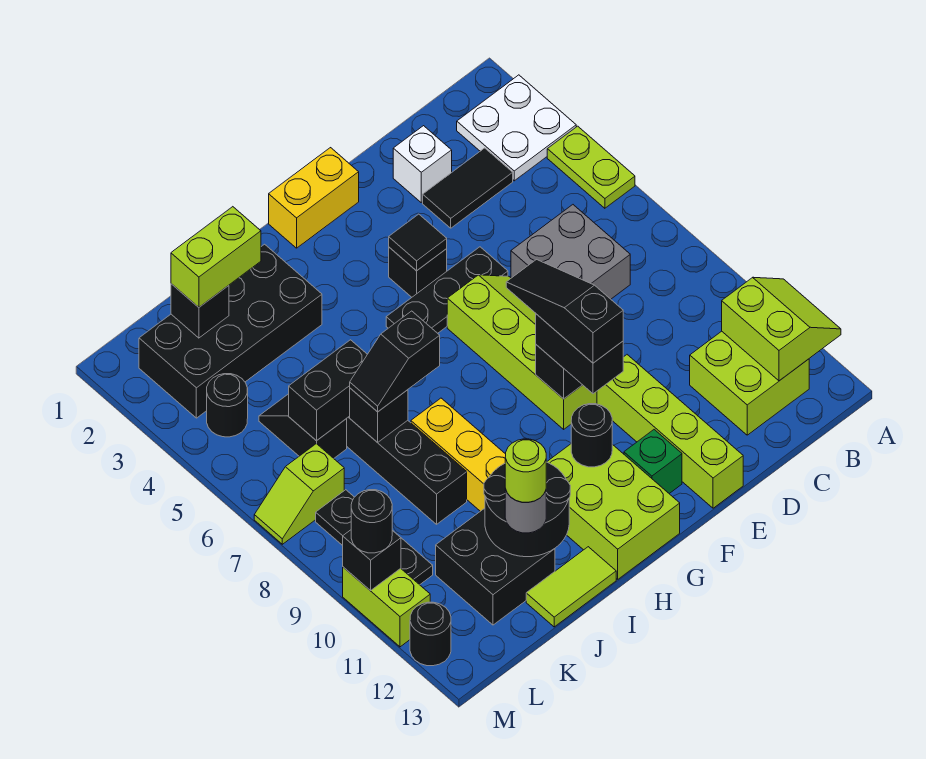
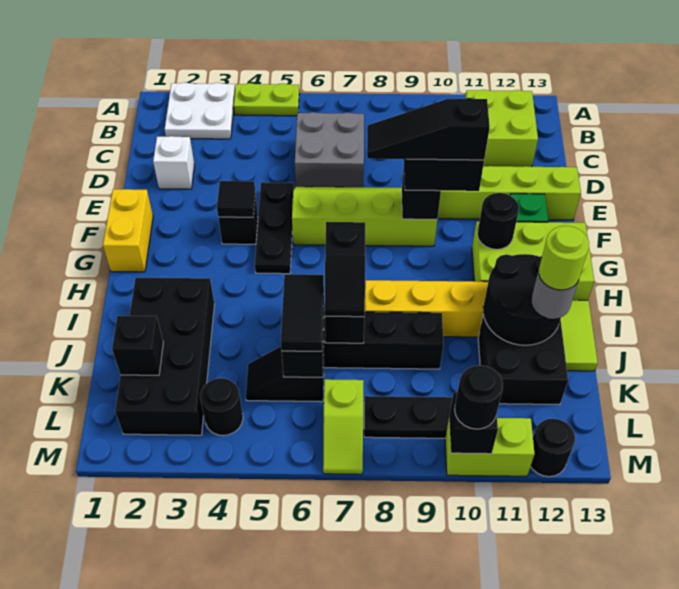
lime slope A11:B12 level 2 top B -> none
black tile C3:D3 level 1 -> black tile J6:K6 level 3
lime brick J2:K2 level 3 -> none

